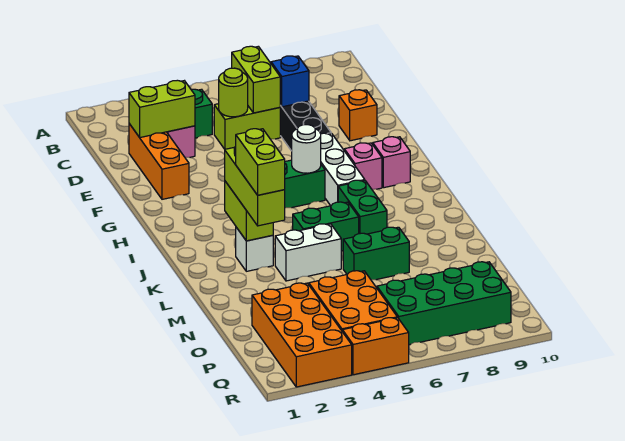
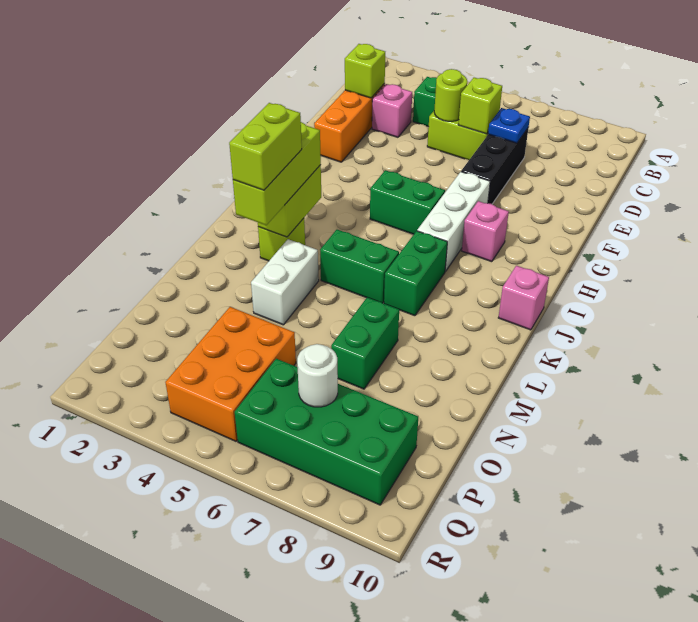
lime brick C6:D6 level 2 -> lime brick D6 level 2
lime brick D2:D3 level 2 -> lime brick D2 level 2
blue brick D7 level 2 -> blue plate D7 level 2
orange brick E9 level 1 -> none
white round brick H6 level 2 -> white round brick P7 level 2
pink brick H9 level 1 -> pink brick J10 level 1
white brick K3 level 1 -> lime brick K3 level 1
white brick L4:L5 level 1 -> white brick L4:M4 level 1
green brick M6:M7 level 1 -> green brick M7:N7 level 1
orange brick O2:R3 level 1 -> none
orange brick R4:R5 level 1 -> none

